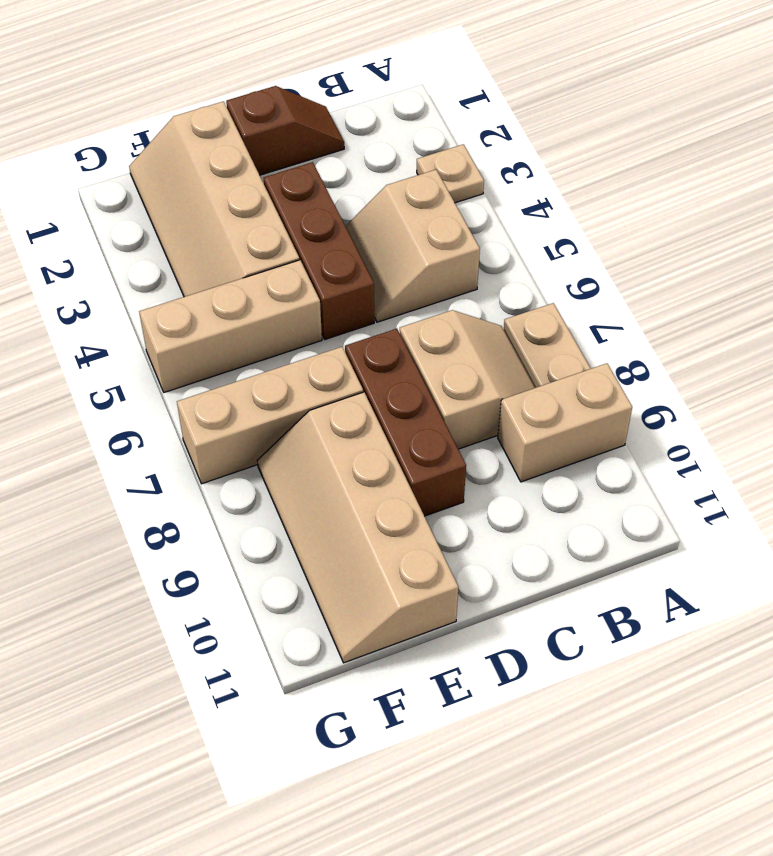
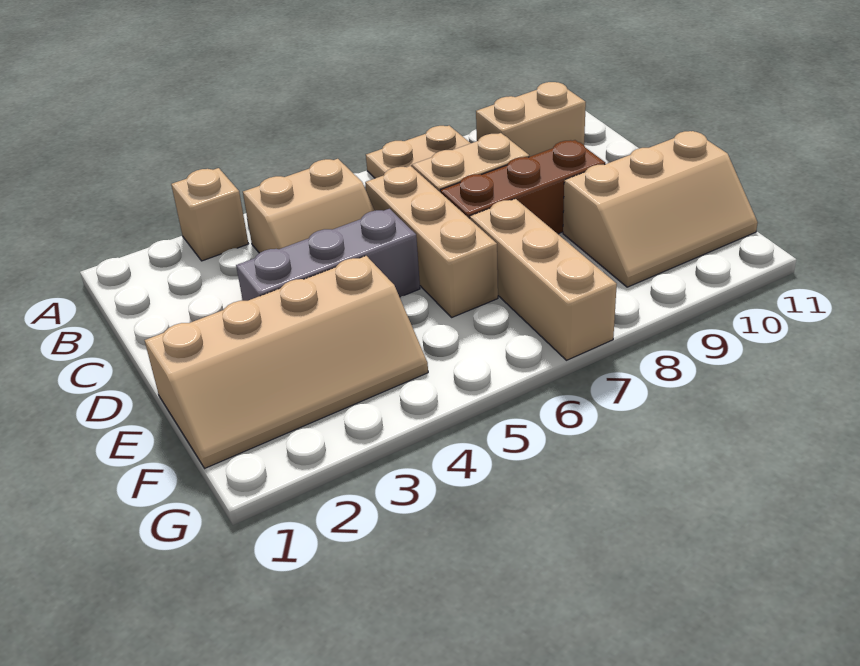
tan plate A3 level 1 -> tan brick A3 level 1
tan brick A9:B9 level 1 -> tan brick B9:B10 level 1
brown slope C1:D1 level 1 top D -> none
brown brick D3:D5 level 1 -> grey brick D3:D5 level 1
tan brick E5:G5 level 1 -> tan brick C6:E6 level 1
tan slope E8:F11 level 1 top E -> tan slope E9:F11 level 1 top E

